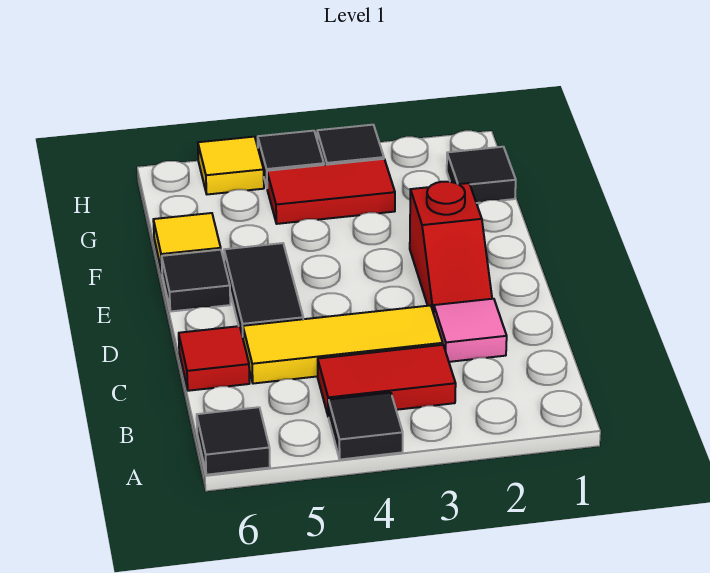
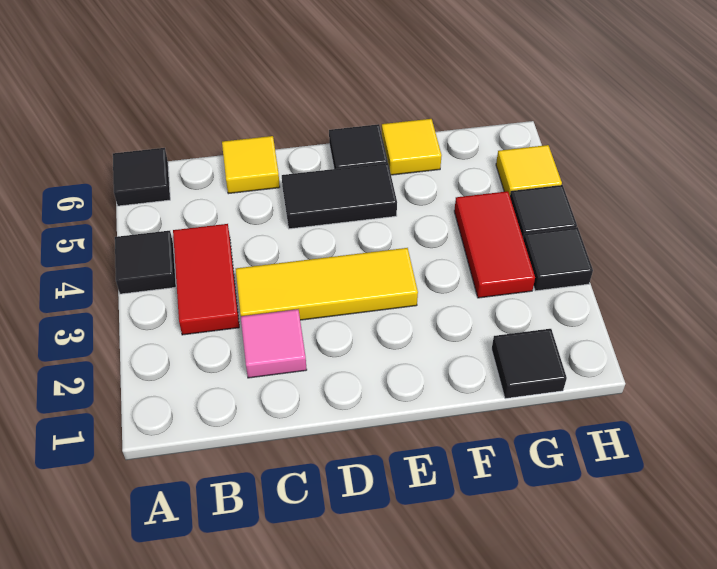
yellow tile C3:C5 level 1 -> yellow tile C3:E3 level 1
red tile C6 level 1 -> yellow tile C6 level 1
red slope D2:E2 level 1 top E -> none

